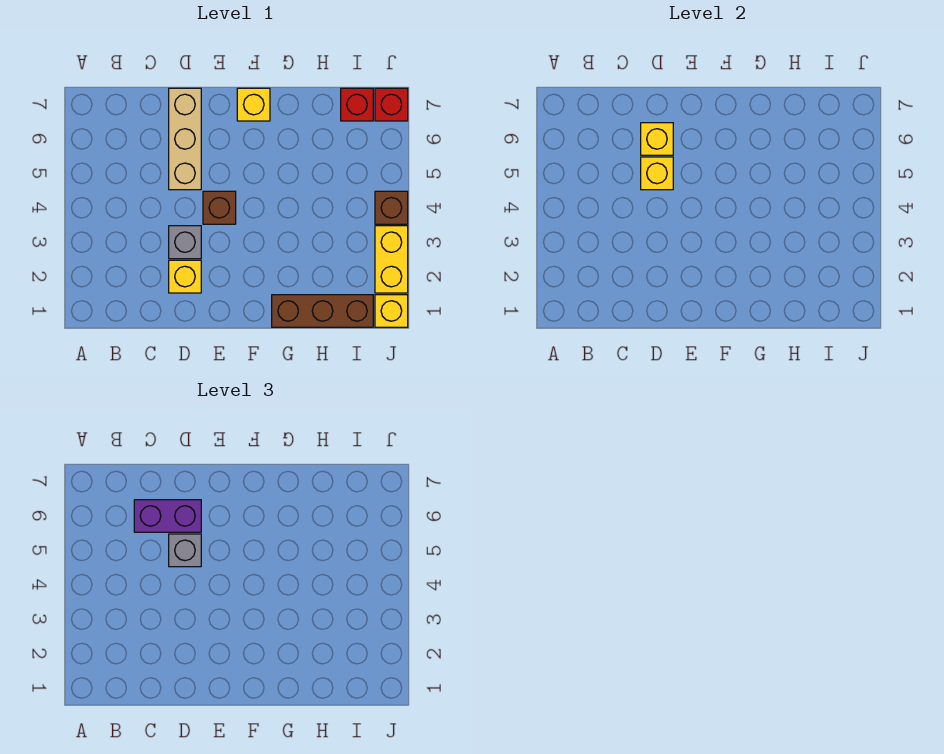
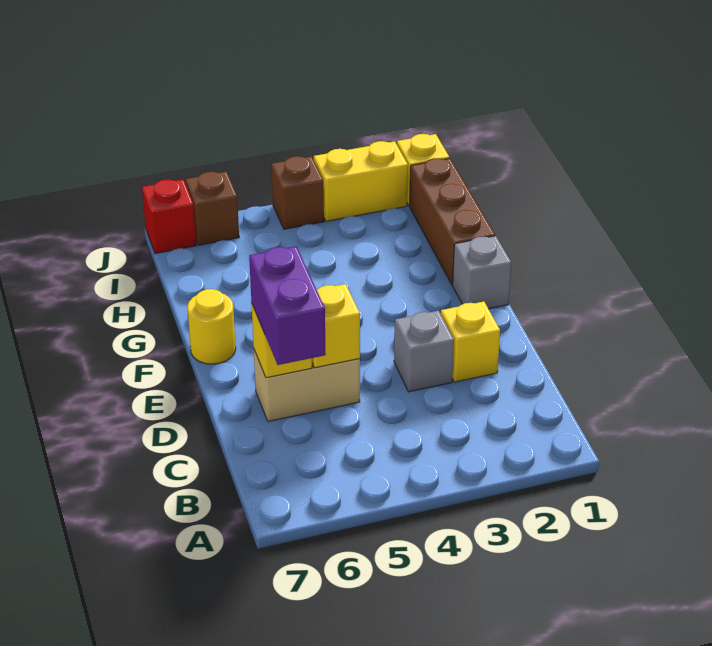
tan brick D5:D7 level 1 -> tan brick D5:D6 level 1
grey brick D5 level 3 -> grey brick F1 level 1
brown brick E4 level 1 -> brown brick J6 level 1
yellow brick F7 level 1 -> yellow round brick F7 level 1
red brick I7 level 1 -> none

